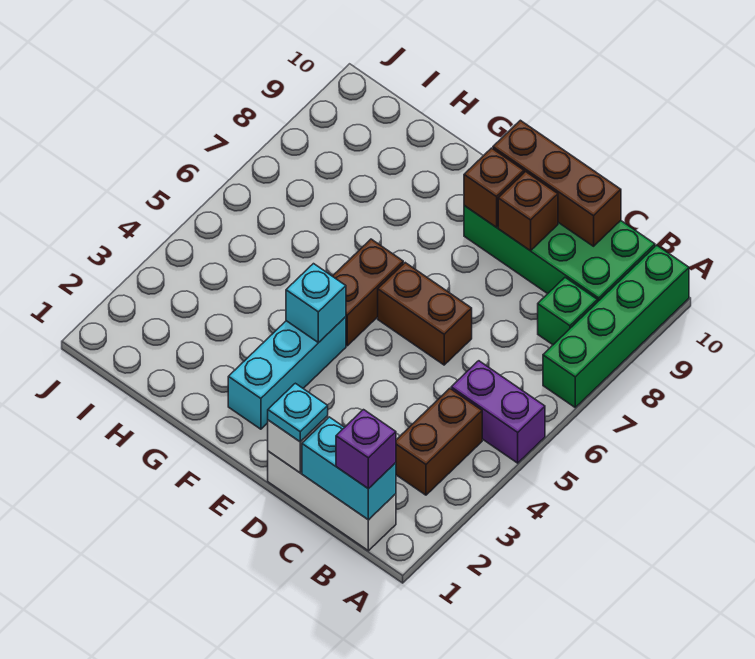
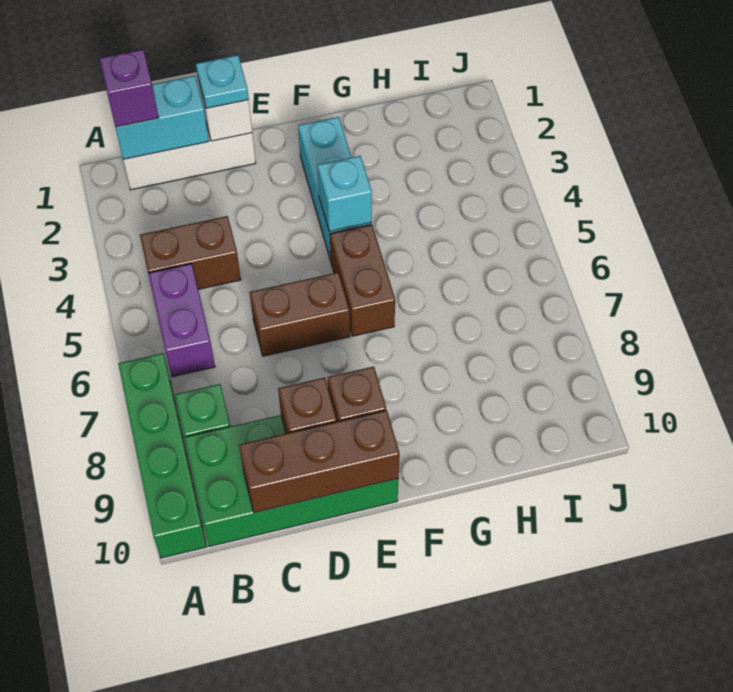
purple brick A5:B5 level 1 -> purple brick B5:B6 level 1
brown brick B3:B4 level 1 -> brown brick B4:C4 level 1

